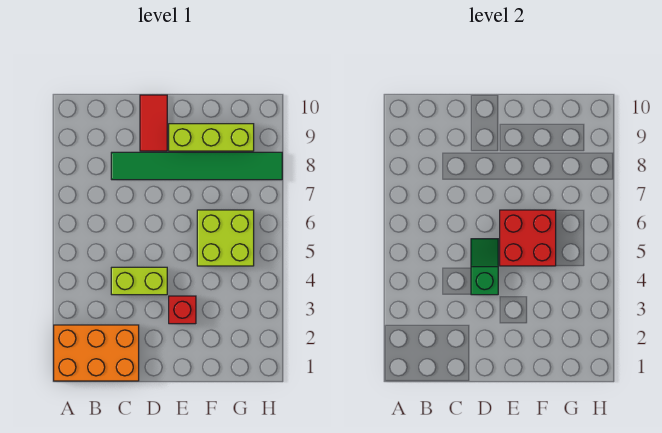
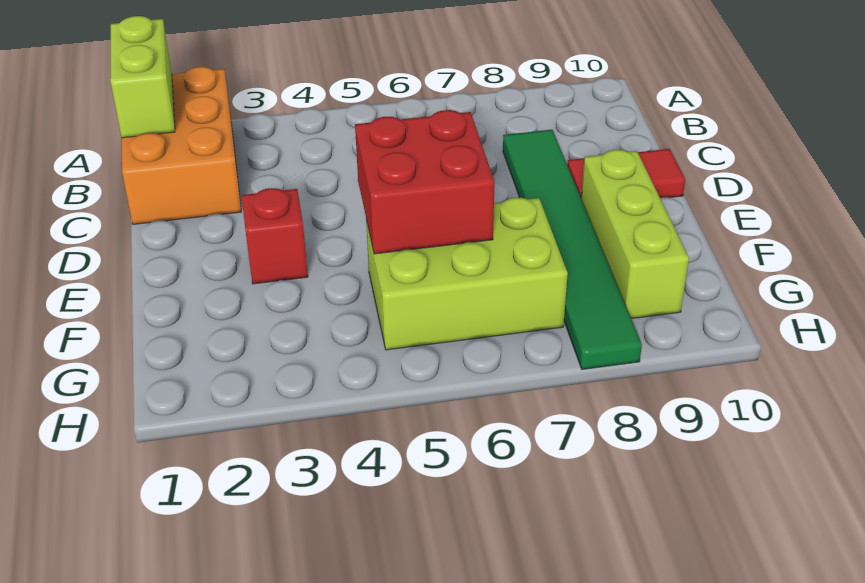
lime brick C4:D4 level 1 -> lime brick A1:B1 level 2
green slope D4:D5 level 2 top 4 -> none
lime brick F5:G6 level 1 -> lime brick F5:G7 level 1

